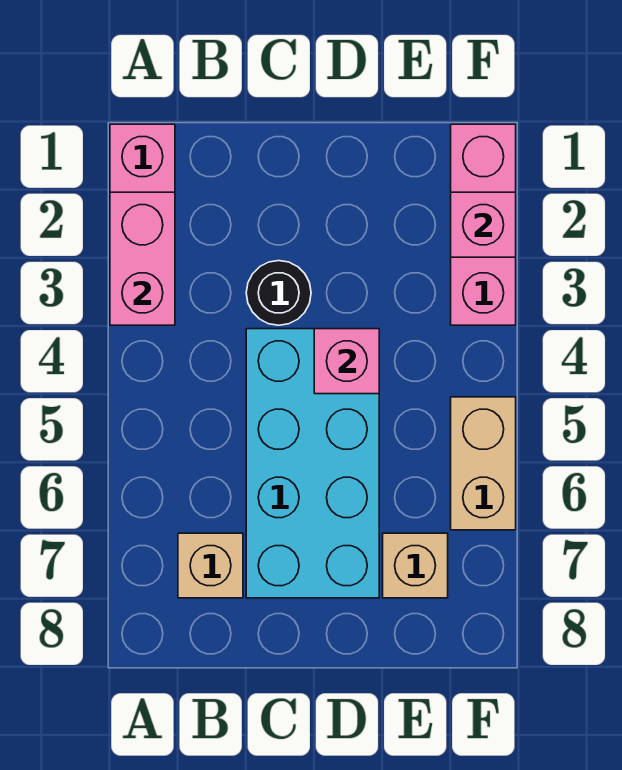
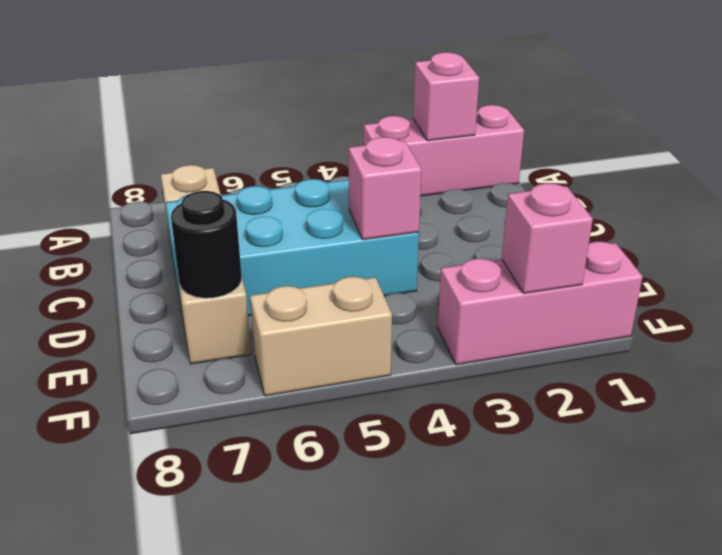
pink brick A2:A3 level 2 -> pink brick A2 level 2
black round brick C3 level 1 -> black round brick E7 level 2

